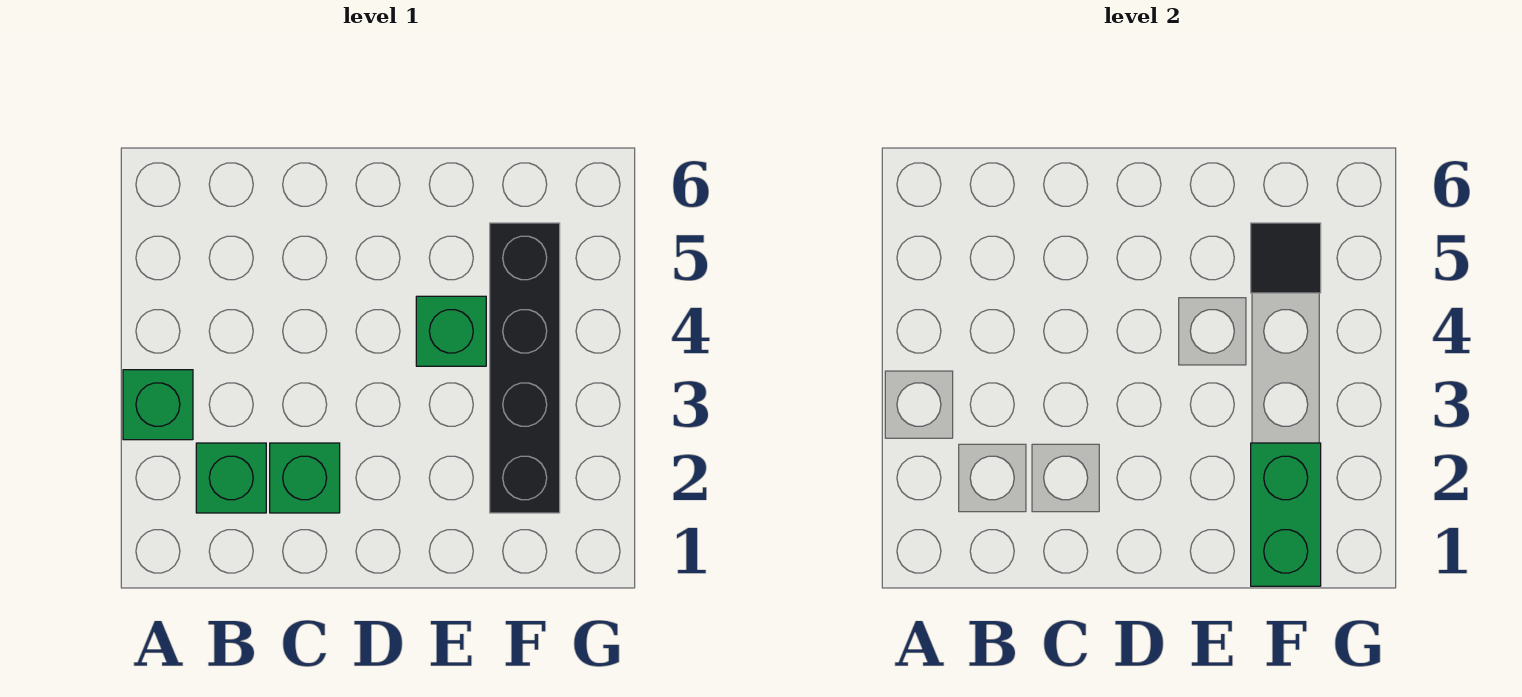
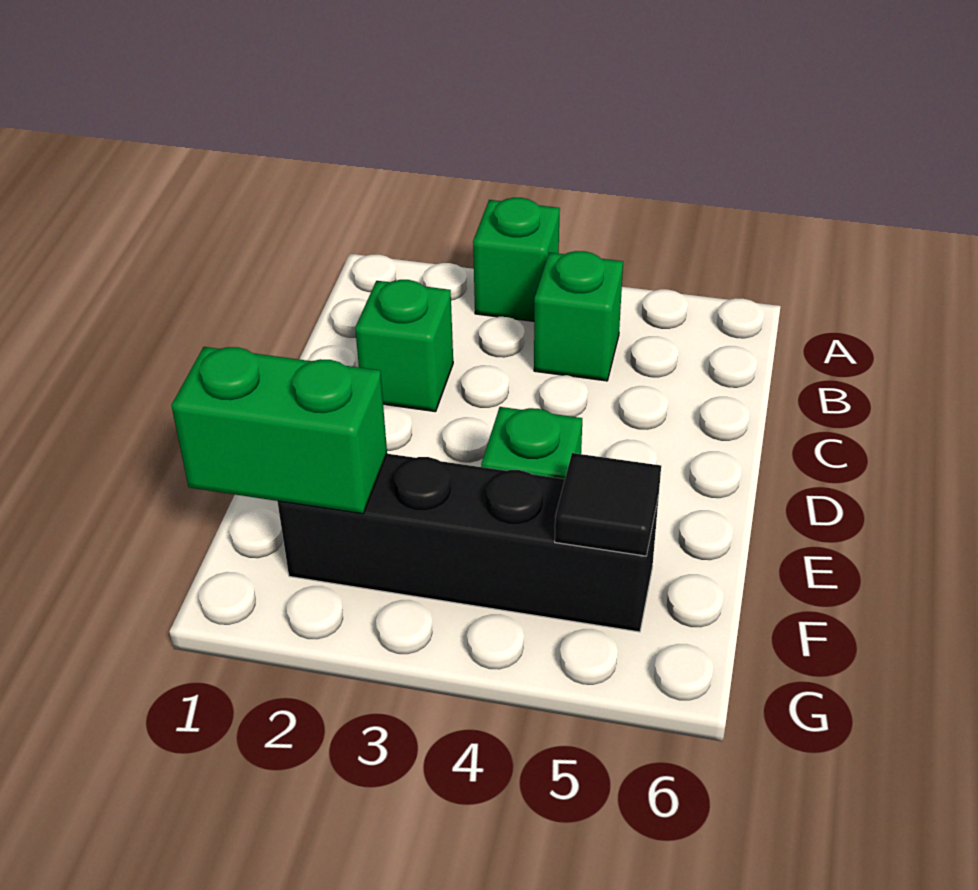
green brick B2 level 1 -> green brick B4 level 1

